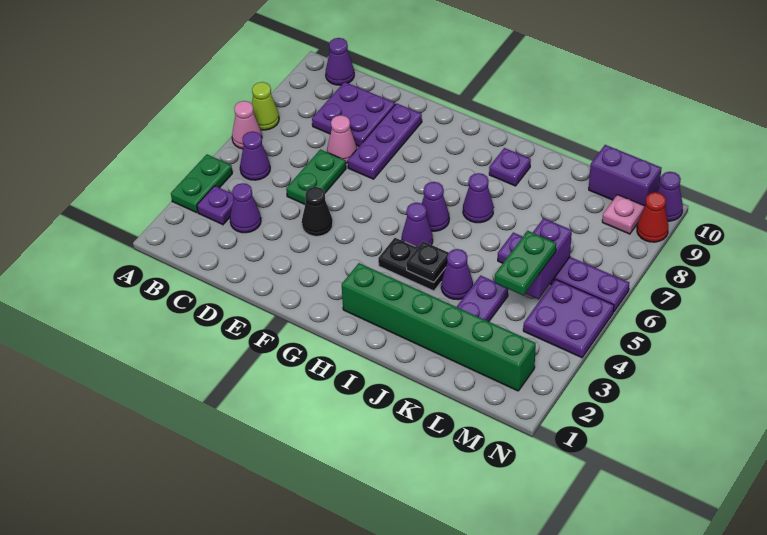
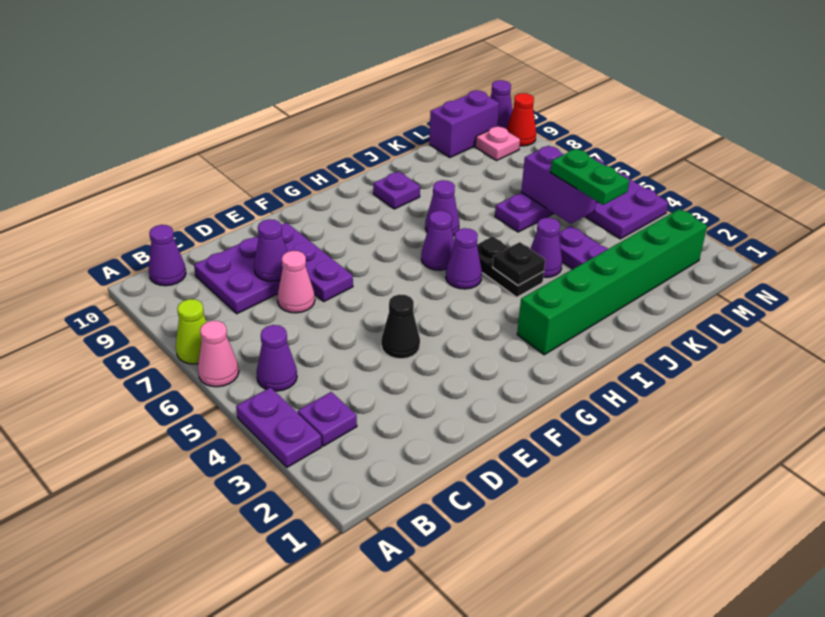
green plate A3:A4 level 1 -> purple plate A3:A4 level 1
purple cone C3 level 1 -> purple cone D8 level 2
green plate D5:D6 level 1 -> none
black plate H4:I4 level 1 -> black plate I4:I5 level 1

